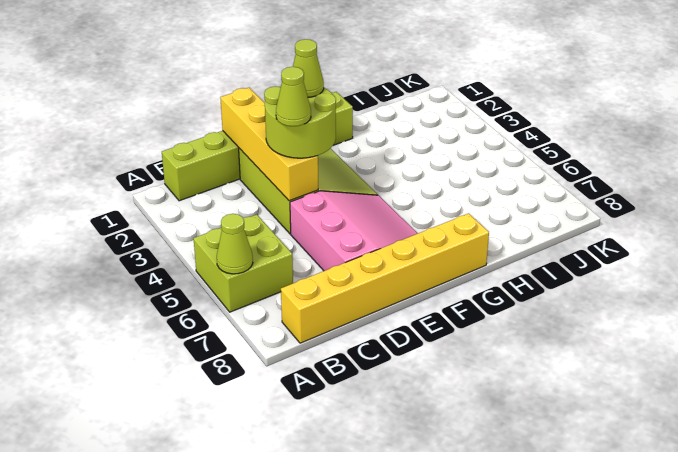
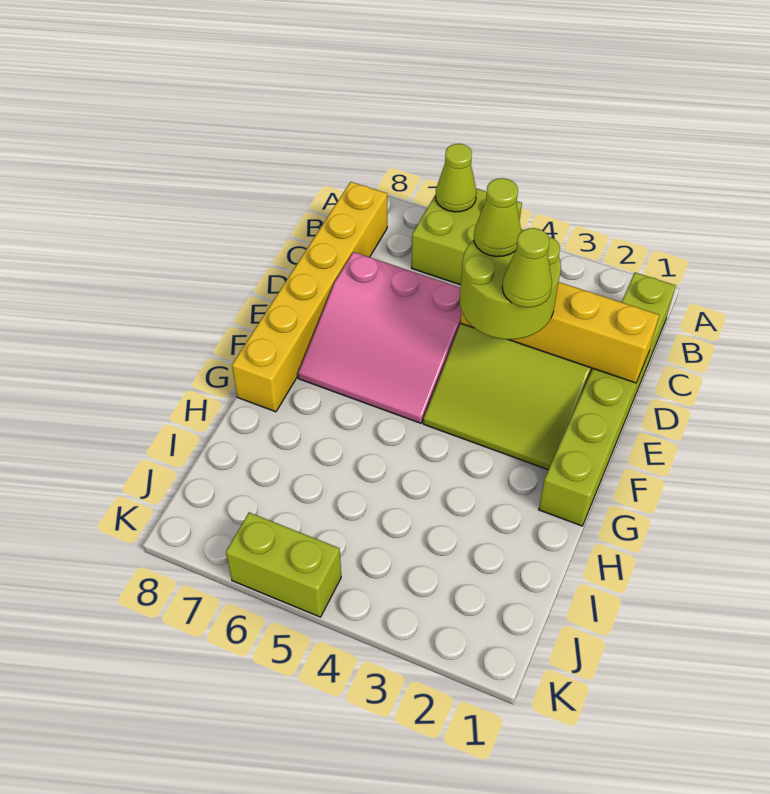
none -> lime brick K5:K6 level 1

